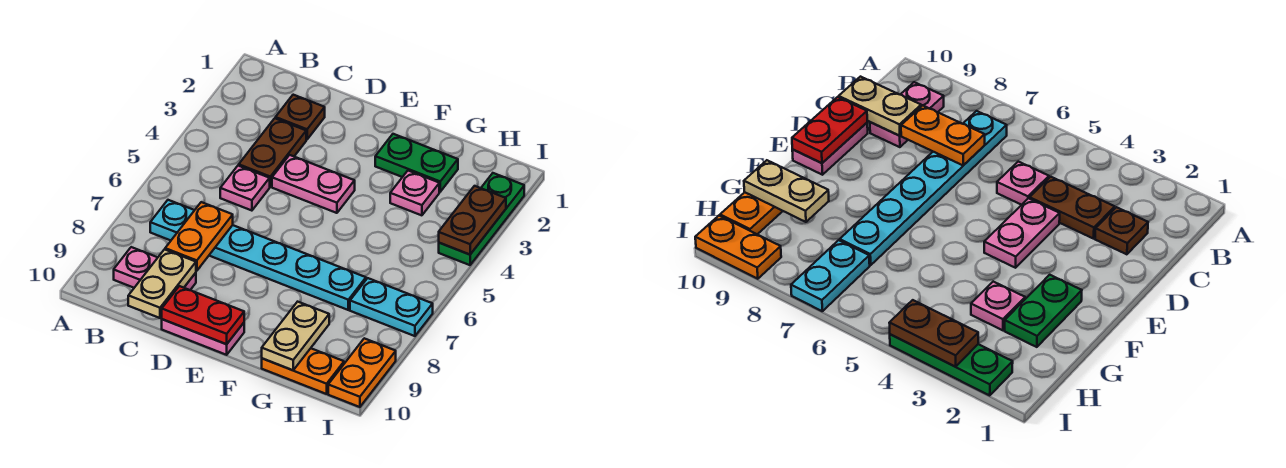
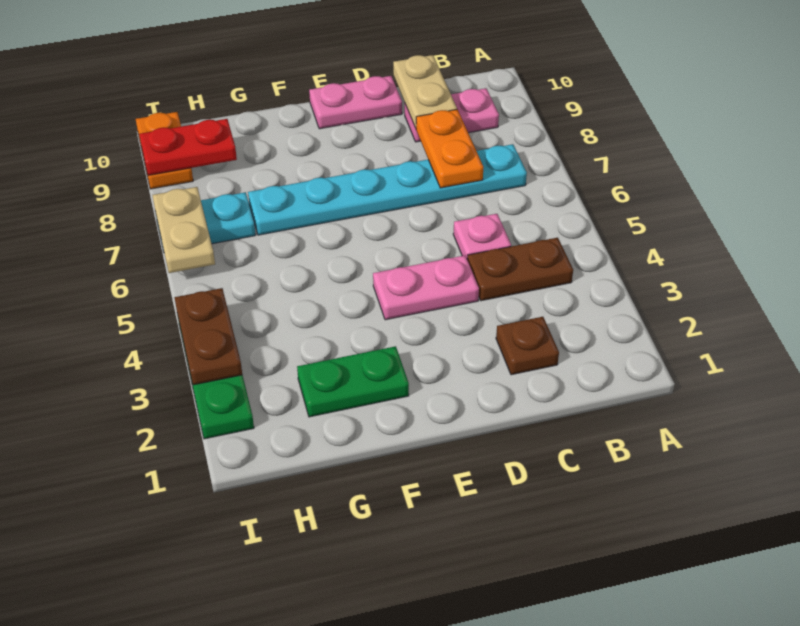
brown plate C3:C4 level 1 -> brown plate B4:C4 level 1
red plate D10:E10 level 2 -> red plate H9:I9 level 2
pink plate G3 level 1 -> none
tan plate G9:G10 level 2 -> tan plate I6:I7 level 2
orange plate G10:H10 level 1 -> none

